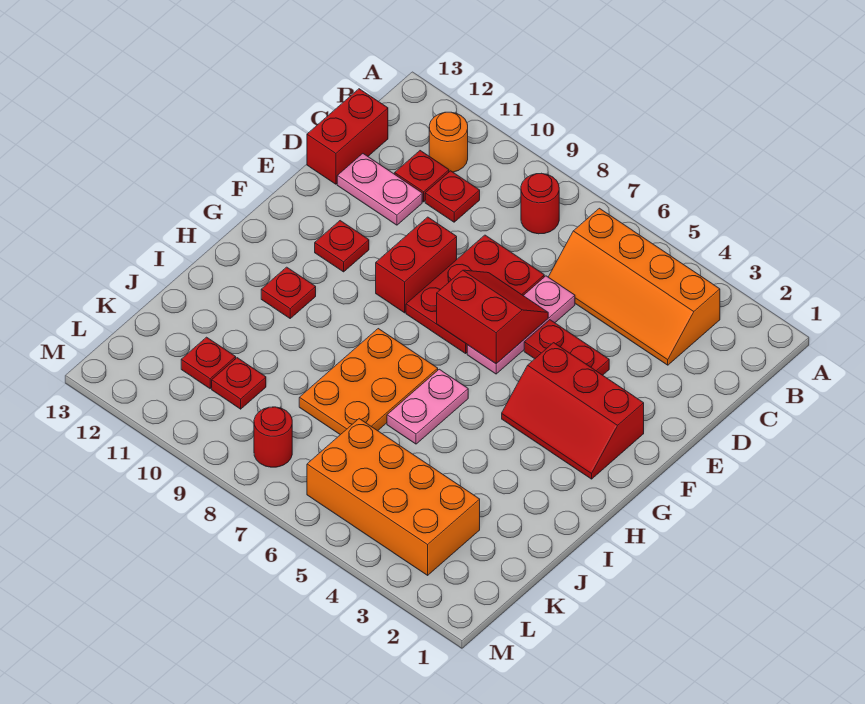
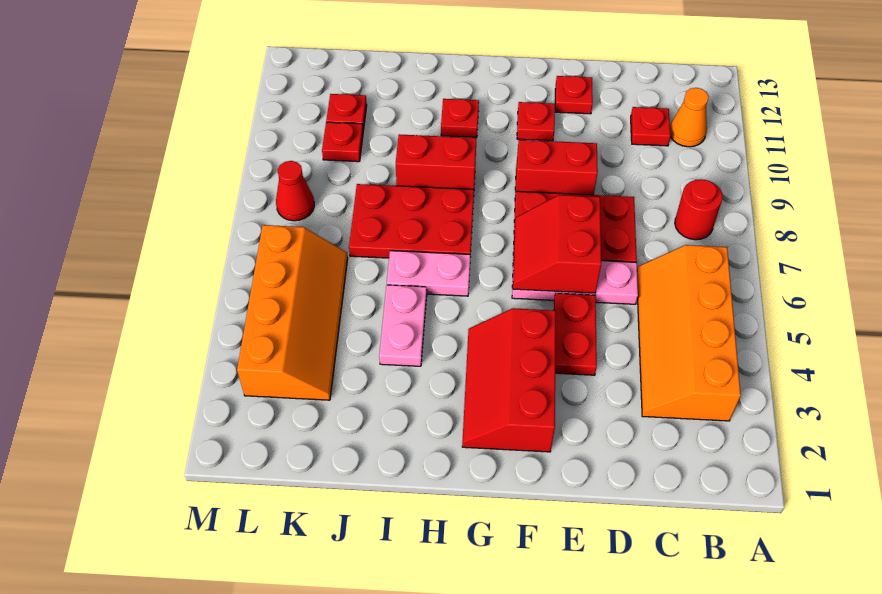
orange round brick B11 level 1 -> orange cone B11 level 1
red plate C10 level 1 -> red plate E12 level 1
red brick C13:D13 level 1 -> red brick H9:I9 level 1
pink plate D11:D12 level 1 -> pink plate I4:I5 level 1
red slope E6:F7 level 2 top F -> red slope E6:F7 level 2 top E
orange plate H7:J8 level 1 -> red plate H7:J8 level 1
orange brick K3:L6 level 1 -> orange slope K3:L6 level 1 top L
red round brick L8 level 1 -> red cone L8 level 1

